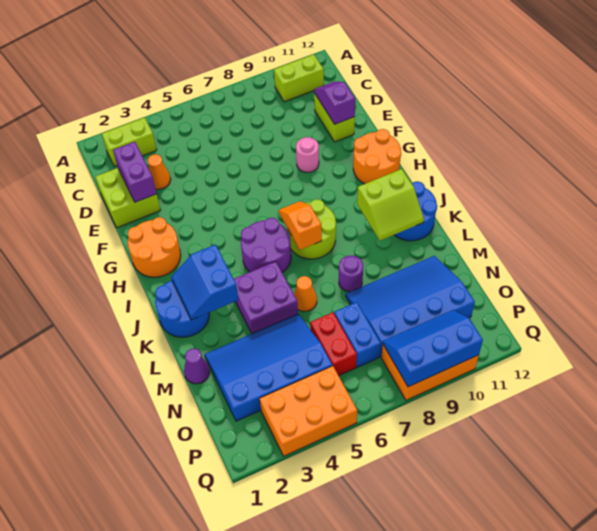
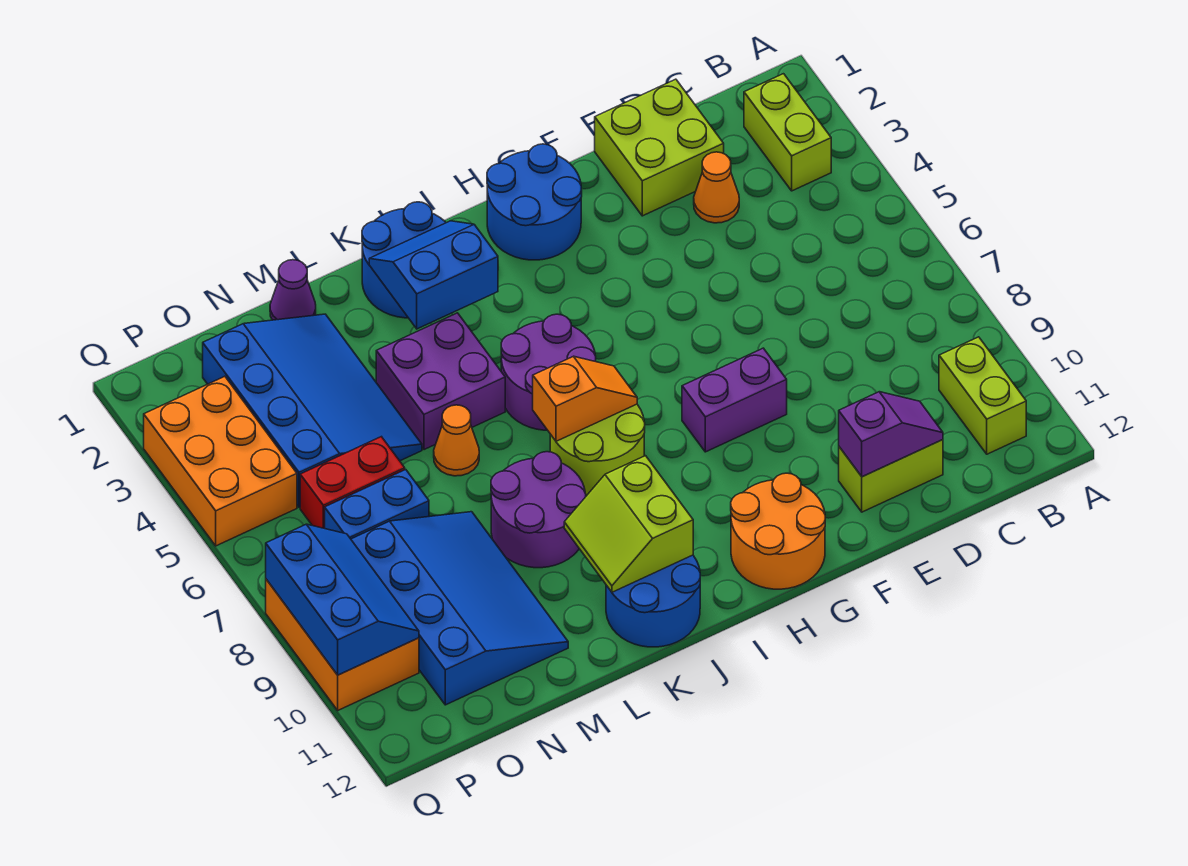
purple brick D2:E2 level 2 -> purple brick F8:G8 level 1
pink round brick F9 level 1 -> none
orange round brick G1:H2 level 1 -> blue round brick G1:H2 level 1
purple round brick L8 level 1 -> purple round brick K8:L9 level 1

